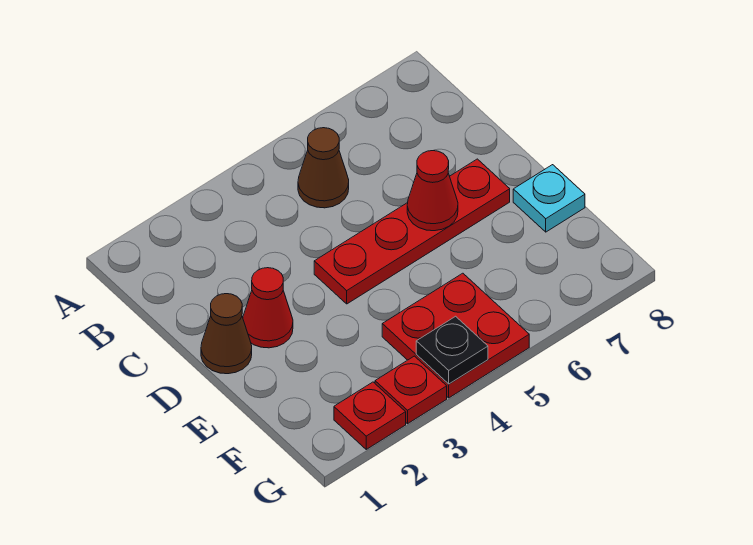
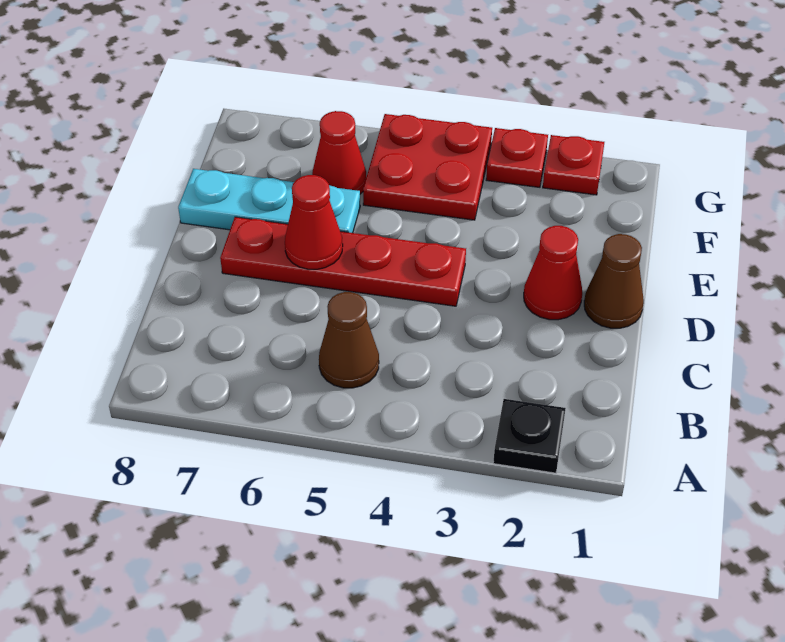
cyan plate E8 level 1 -> cyan plate E6:E8 level 1
none -> red cone F6 level 1
black plate G4 level 2 -> black plate A2 level 1

